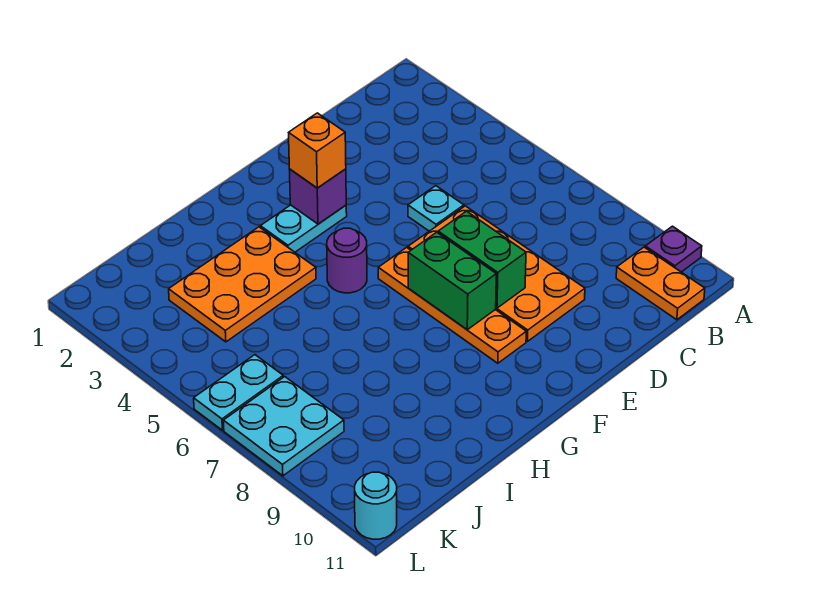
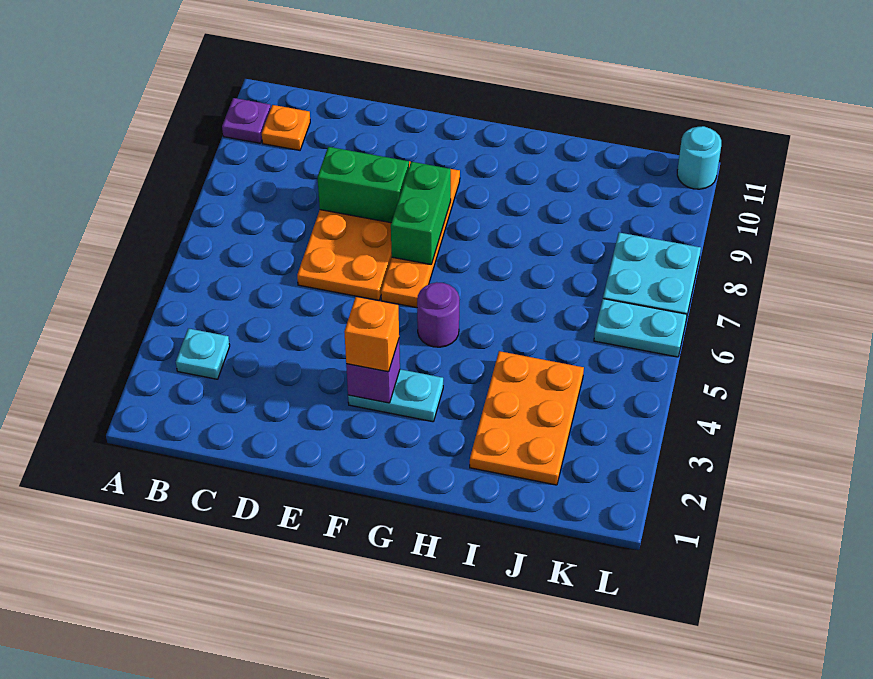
orange plate B10:B11 level 1 -> orange plate B10 level 1
cyan plate D5 level 1 -> cyan plate B3 level 1
green brick E7:E8 level 2 -> green brick D8:E8 level 2
orange plate H3:J4 level 1 -> orange plate I2:J4 level 1

